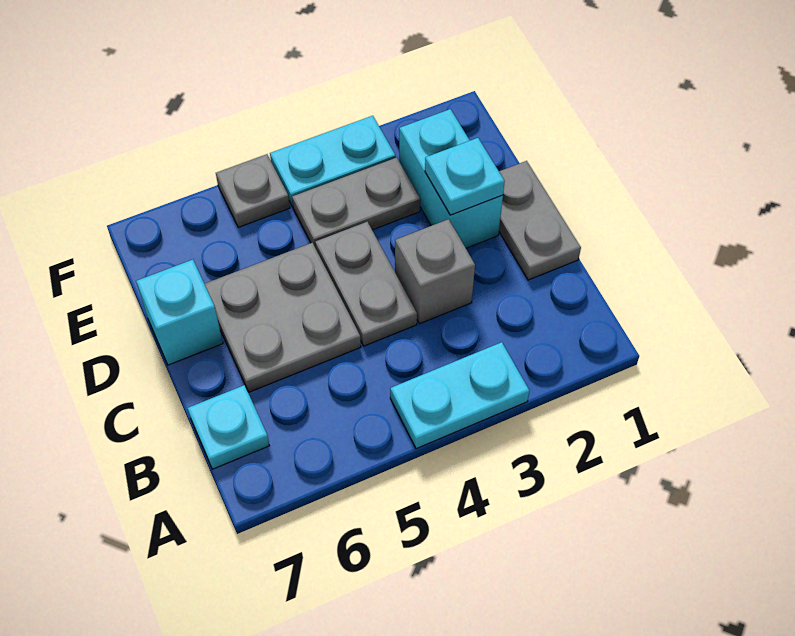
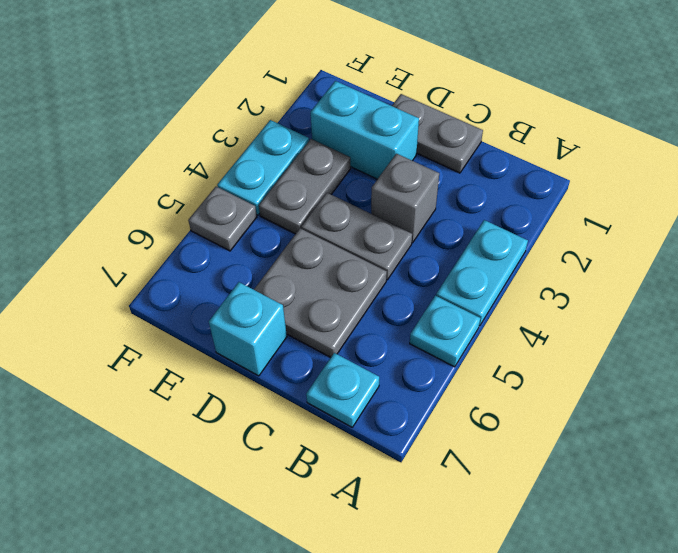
cyan plate D2 level 2 -> cyan plate A5 level 1

